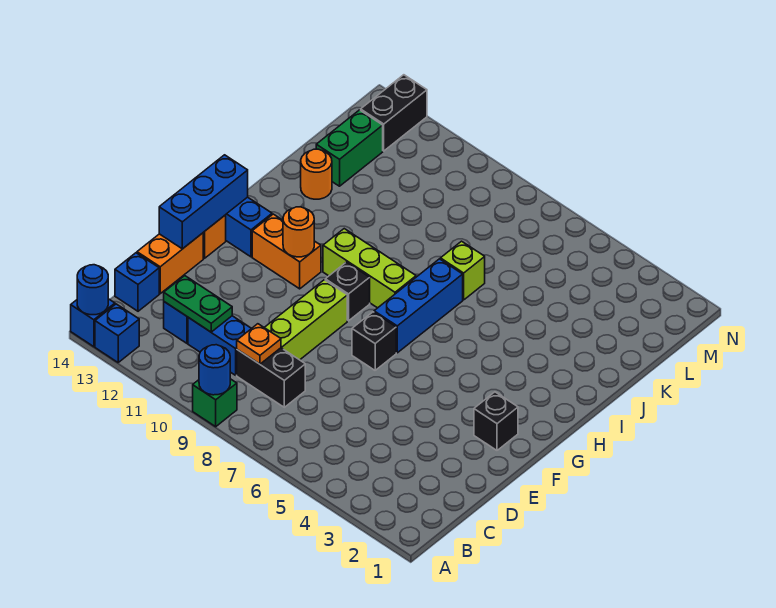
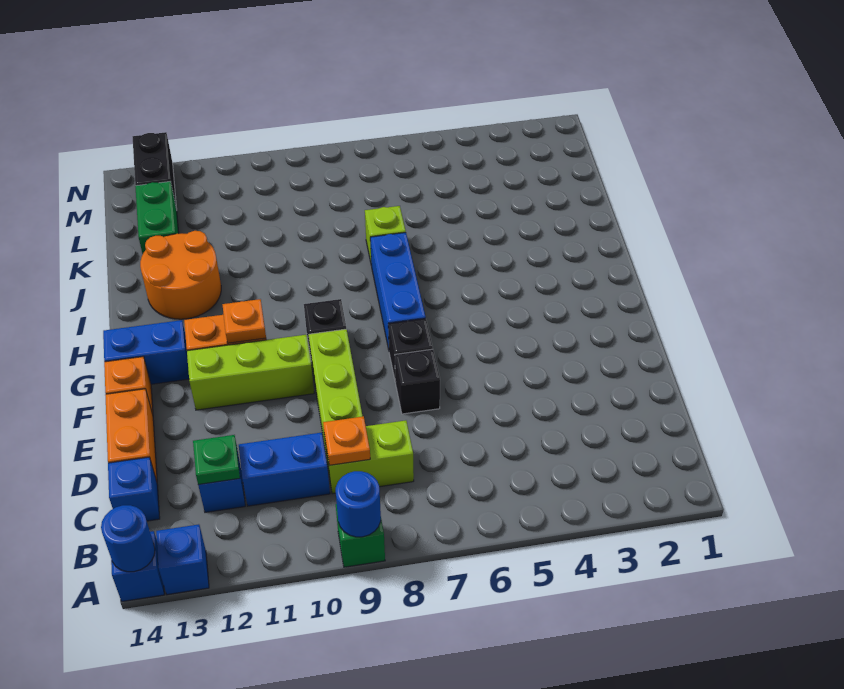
black brick C8:C9 level 1 -> lime brick C8:C9 level 1
green plate C11:C12 level 2 -> green plate C12 level 2
blue brick E14:G14 level 2 -> none
black brick F2 level 1 -> black brick E7 level 1
orange round brick G11 level 2 -> orange plate G11 level 2
lime brick H8:H10 level 1 -> lime brick F10:F12 level 1
orange round brick J13 level 1 -> orange round brick I12:J13 level 1

